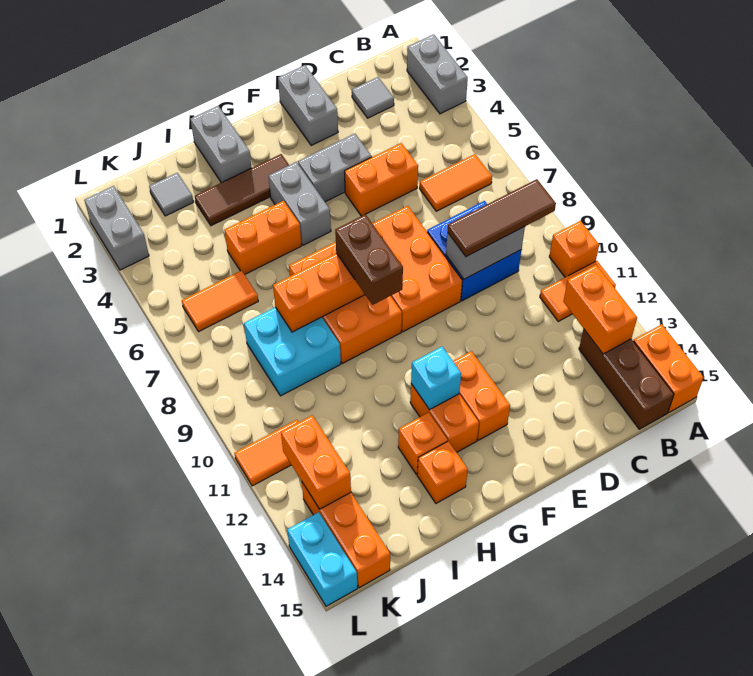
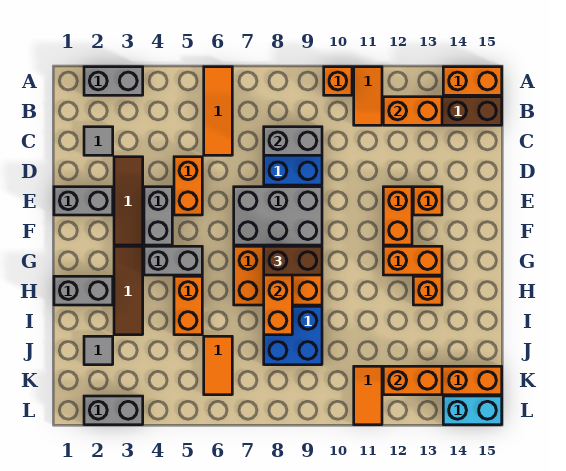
orange tile B6:C6 level 1 -> orange tile A6:C6 level 1
brown tile B9:D9 level 3 -> brown tile D3:F3 level 1
grey brick C9:D9 level 2 -> grey brick C8:C9 level 2
orange brick E7:F9 level 1 -> grey brick E7:F9 level 1
orange brick F12:F13 level 1 -> orange brick E12:F12 level 1
cyan brick G12 level 2 -> none
orange brick H14 level 1 -> orange brick E13 level 1
cyan brick I8:J9 level 1 -> blue brick I8:J9 level 1

